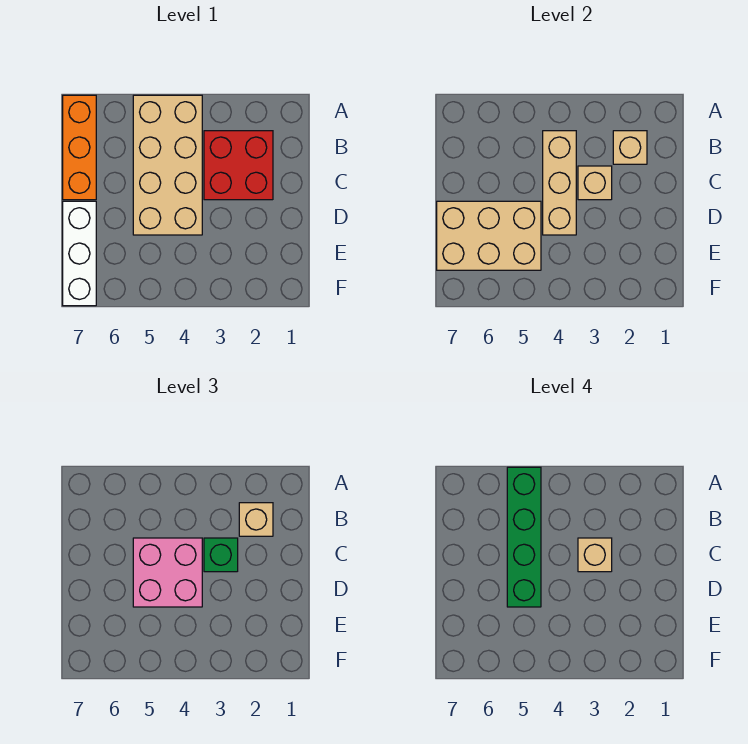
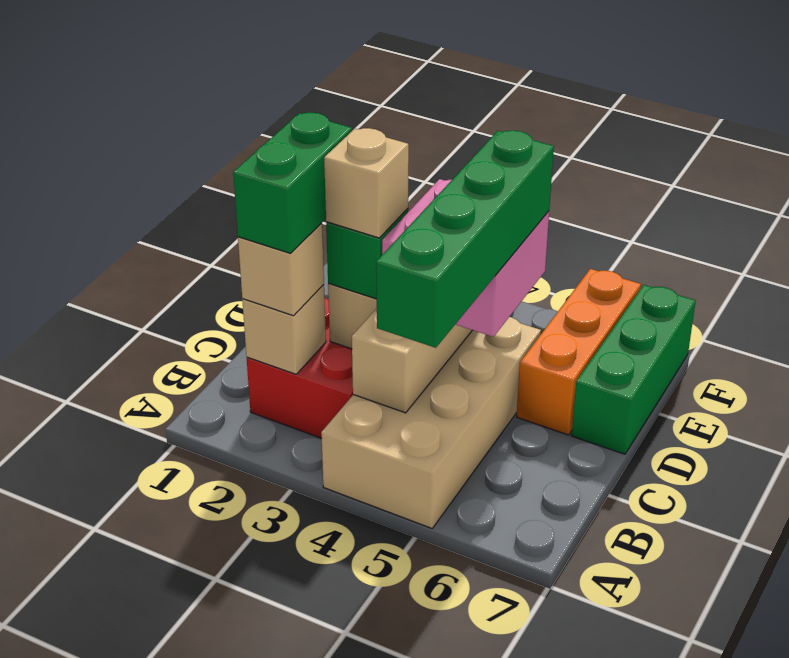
orange brick A7:C7 level 1 -> orange brick D6:F6 level 1
none -> green brick B2:C2 level 4
tan brick D5:E7 level 2 -> none
white brick D7:F7 level 1 -> green brick D7:F7 level 1

